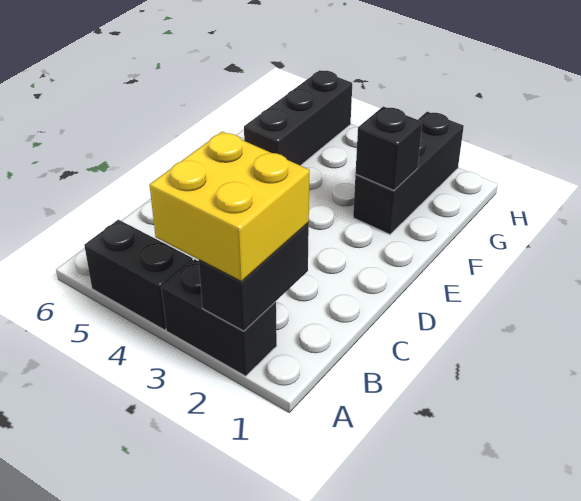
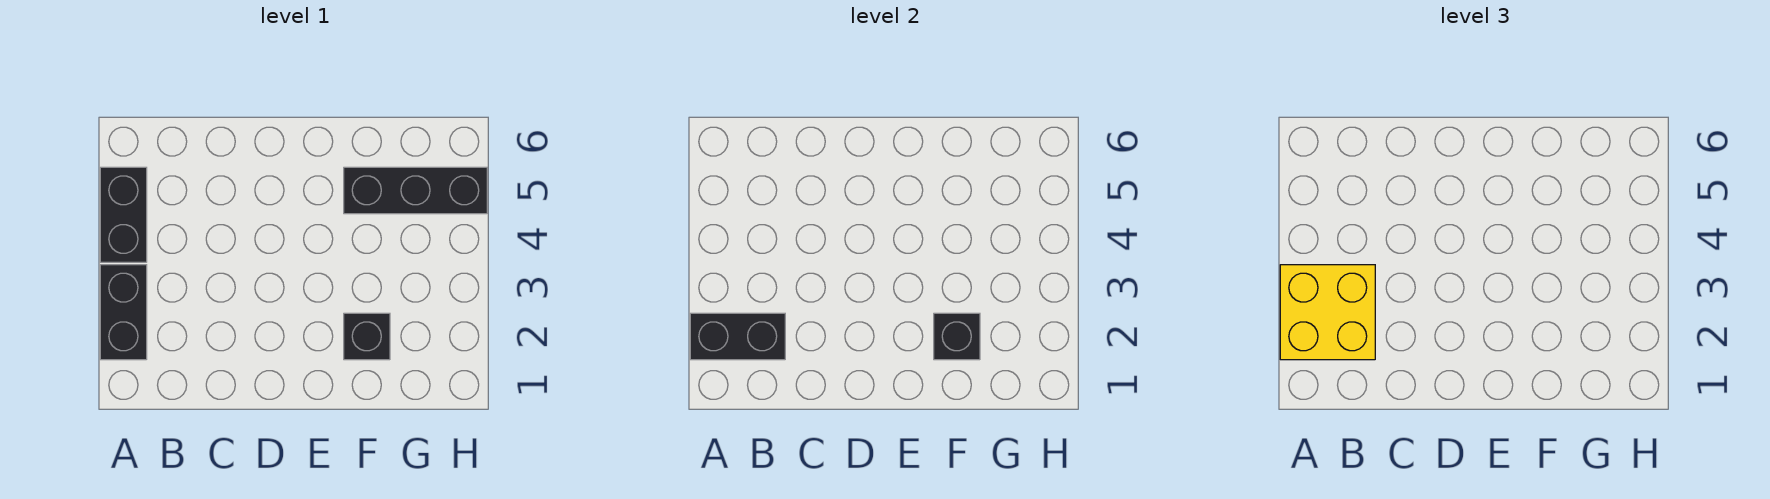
black brick F2:H2 level 1 -> black brick F2 level 1

